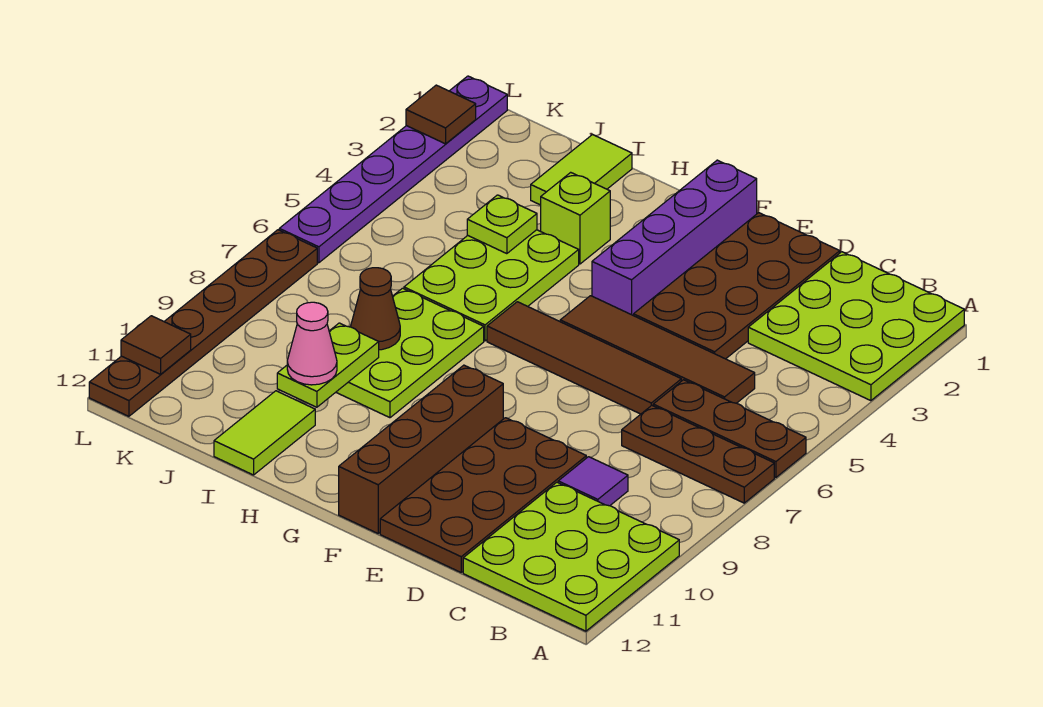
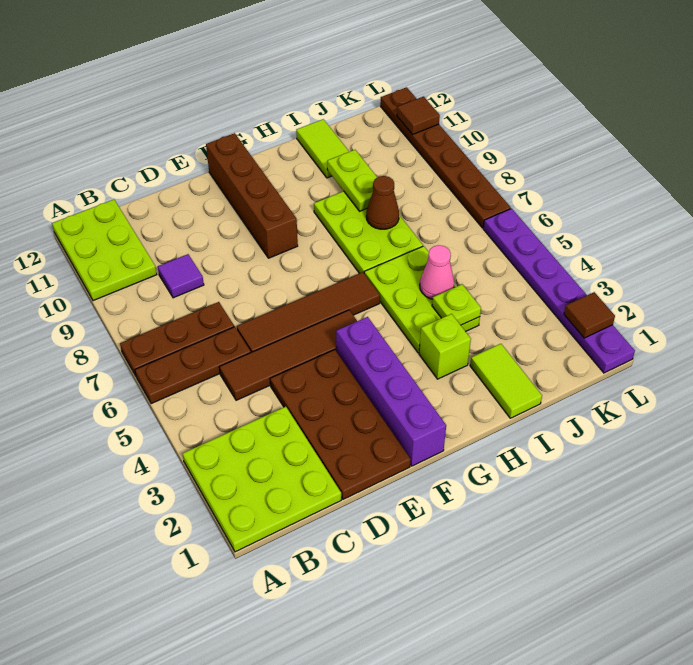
lime plate A10:C12 level 1 -> lime plate A10:B12 level 1
brown plate D9:E12 level 1 -> none
pink cone I10 level 3 -> pink cone I5 level 2

